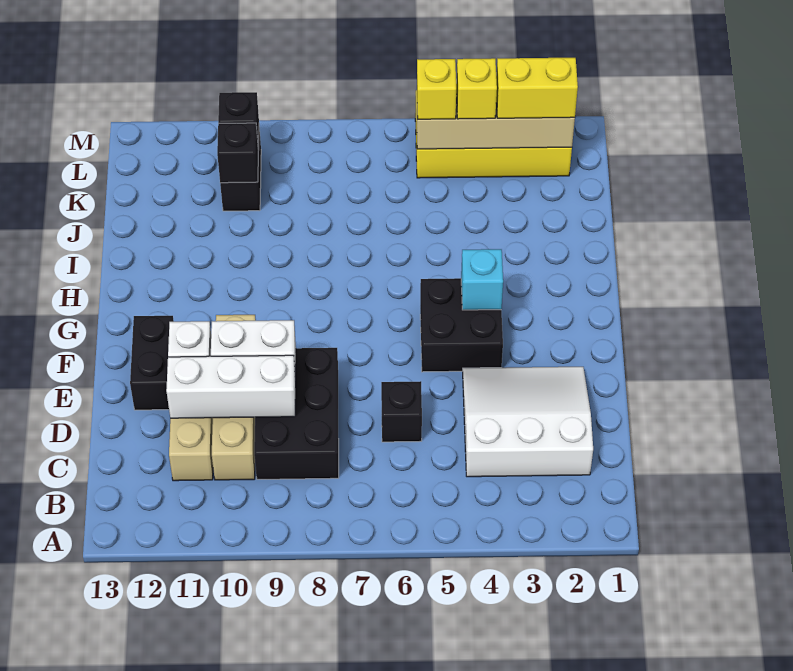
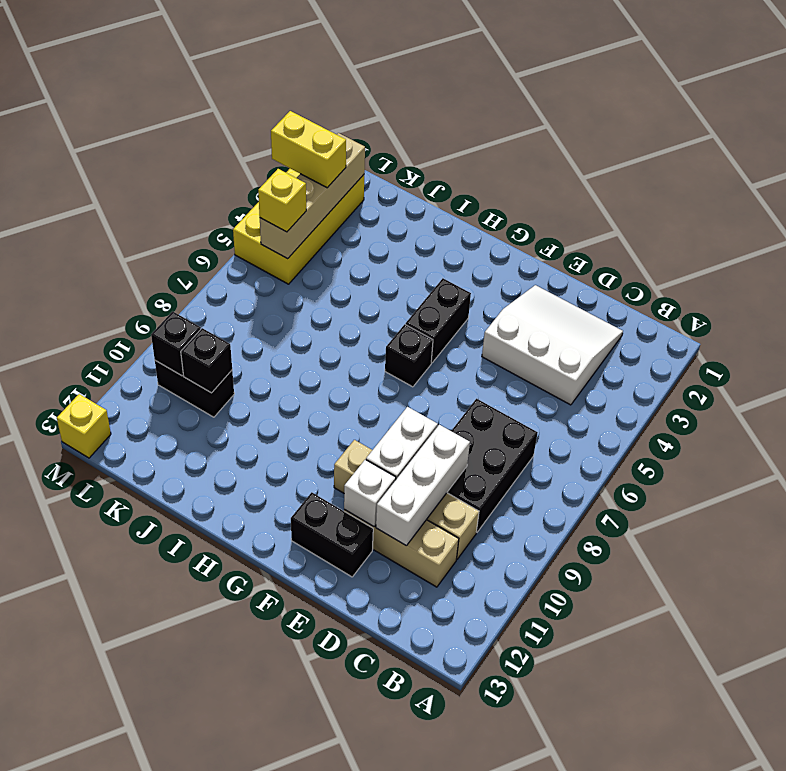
white slope C2:E4 level 1 top C -> white slope C2:E4 level 1 top 4
black brick C8:E9 level 1 -> black brick C7:D9 level 1
black brick D6 level 1 -> black brick G6 level 1
black brick F4:G5 level 1 -> black brick G4:G5 level 1
cyan brick G4 level 2 -> none
yellow brick L2:L3 level 3 -> yellow brick L3:M3 level 3
yellow brick L4 level 3 -> yellow brick M13 level 1

